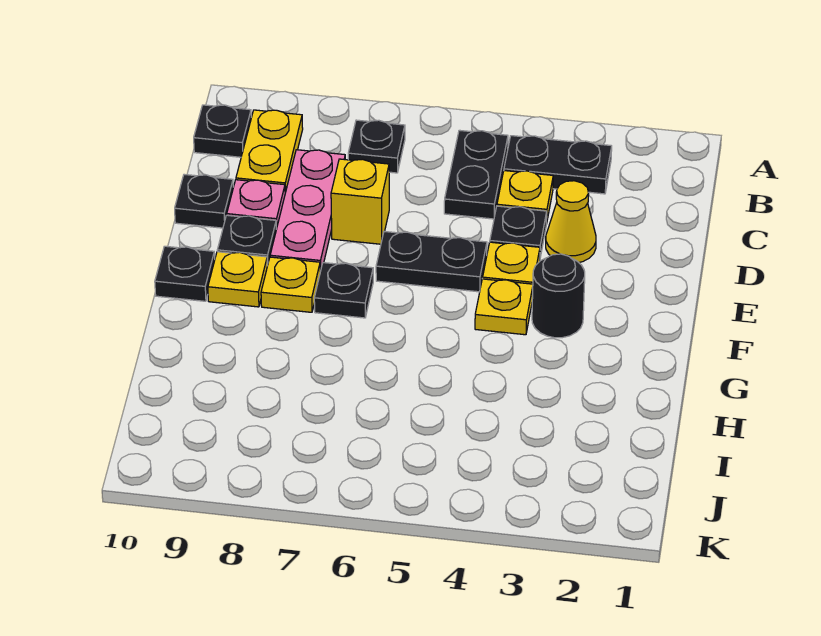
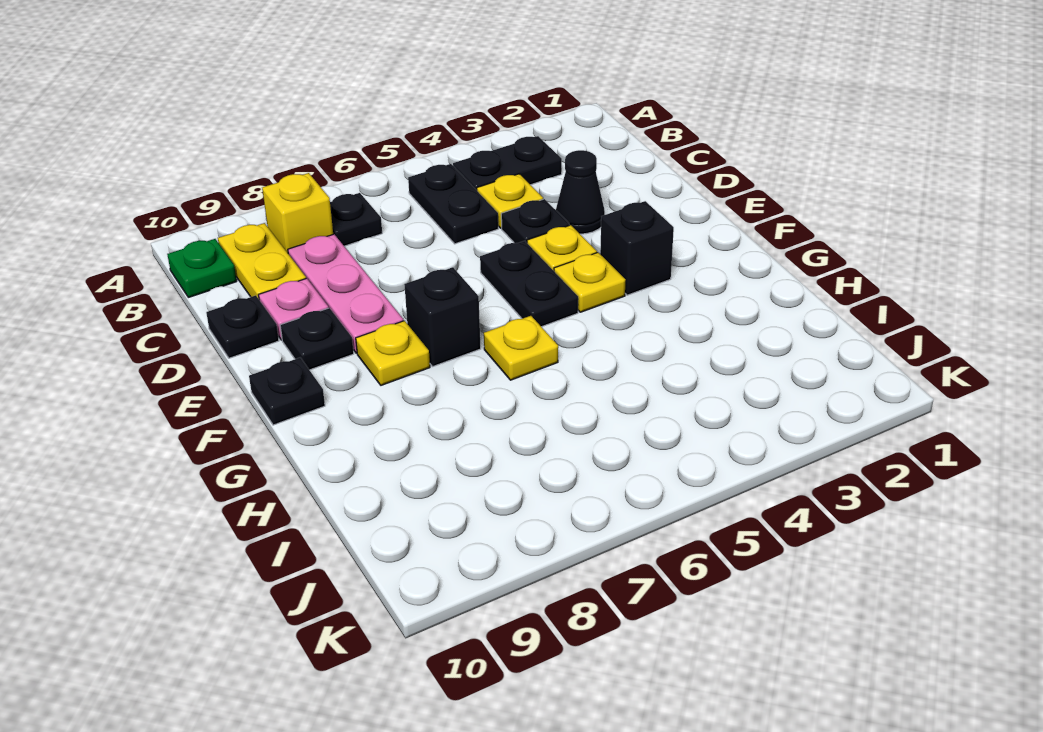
black plate B10 level 1 -> green plate B10 level 1
yellow cone D3 level 1 -> black cone D3 level 1
yellow brick D7 level 1 -> yellow brick B8 level 1
black plate E5:E6 level 1 -> black plate E5:F5 level 1
black round brick F3 level 1 -> black brick F3 level 1
black plate F7 level 1 -> black brick F7 level 1
yellow plate F9 level 1 -> yellow plate G6 level 1

